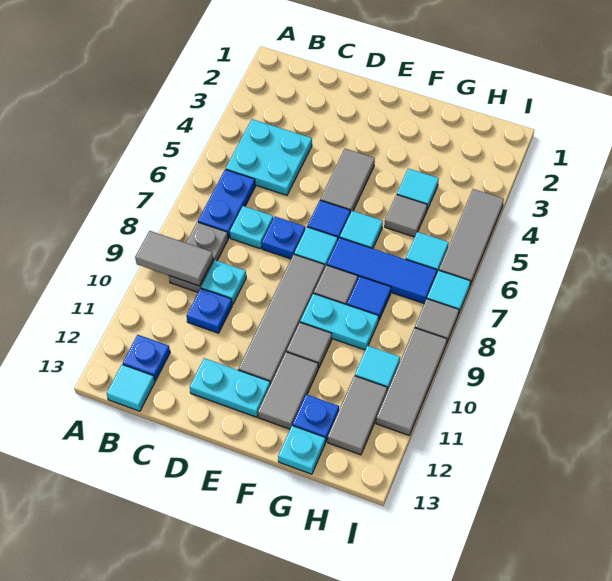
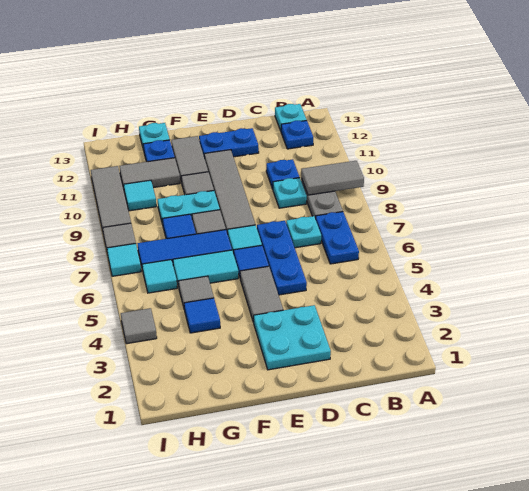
cyan plate B4:C5 level 1 -> cyan plate D2:E3 level 1
cyan tile B13 level 1 -> cyan plate B13 level 1
blue plate D7 level 1 -> blue plate D5:D7 level 1
cyan plate D12:E12 level 1 -> blue plate D12:E12 level 1
cyan tile F6 level 1 -> cyan tile F6:G6 level 1
cyan tile G4 level 1 -> blue tile G4 level 1
grey tile H11:H12 level 1 -> grey tile G11:H11 level 1
grey tile I4:I6 level 1 -> grey tile I4 level 1

